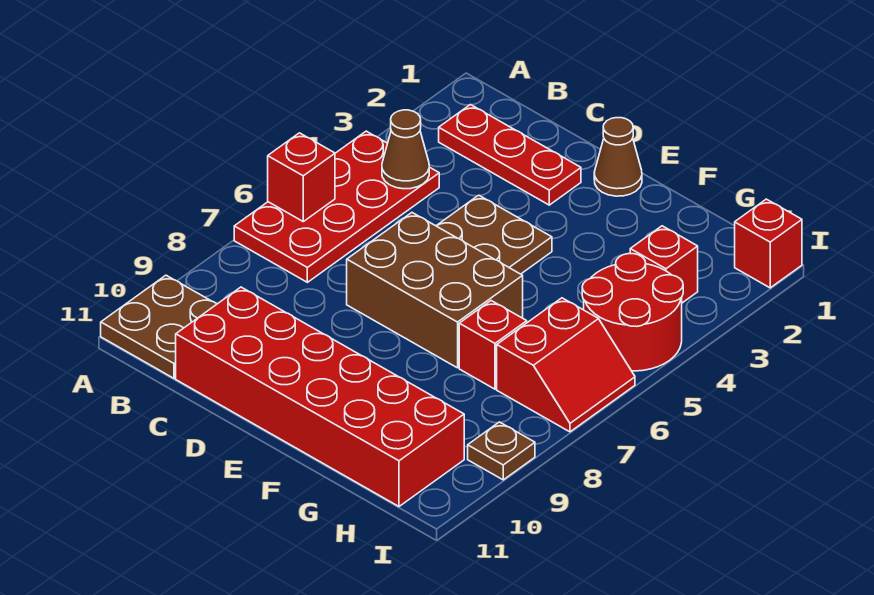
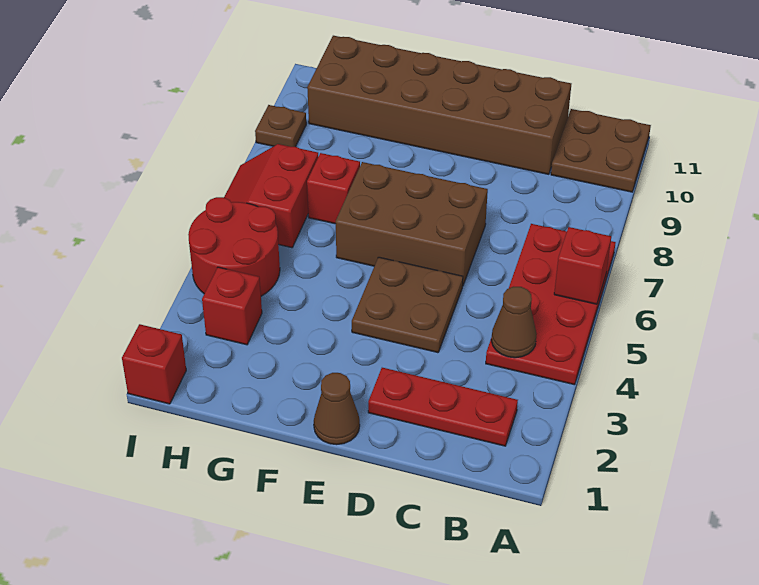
red brick C10:H11 level 1 -> brown brick C10:H11 level 1

